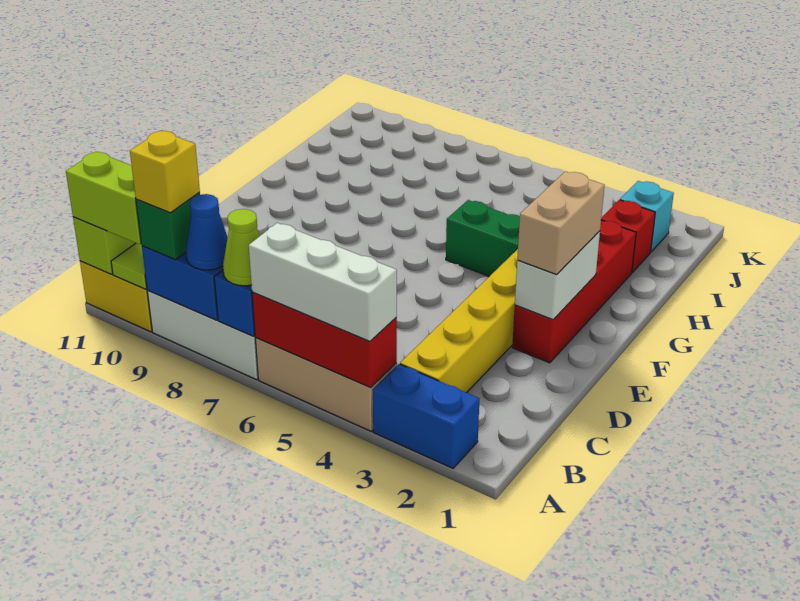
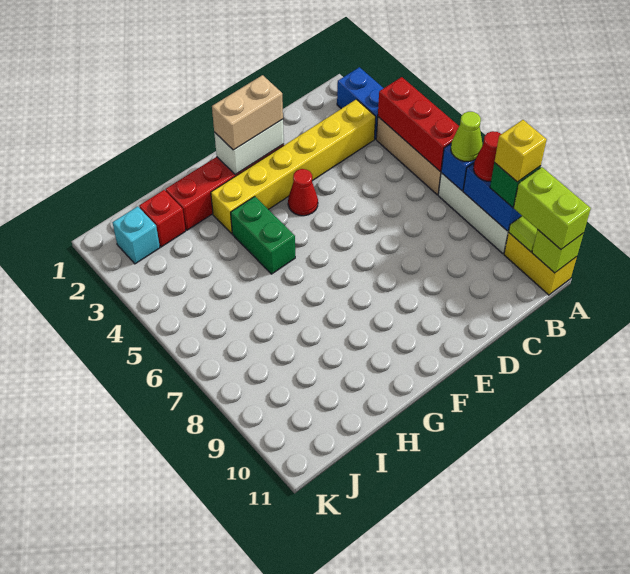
white brick A4:A6 level 3 -> none
blue cone A8 level 3 -> red cone A8 level 3
none -> red cone E4 level 1

